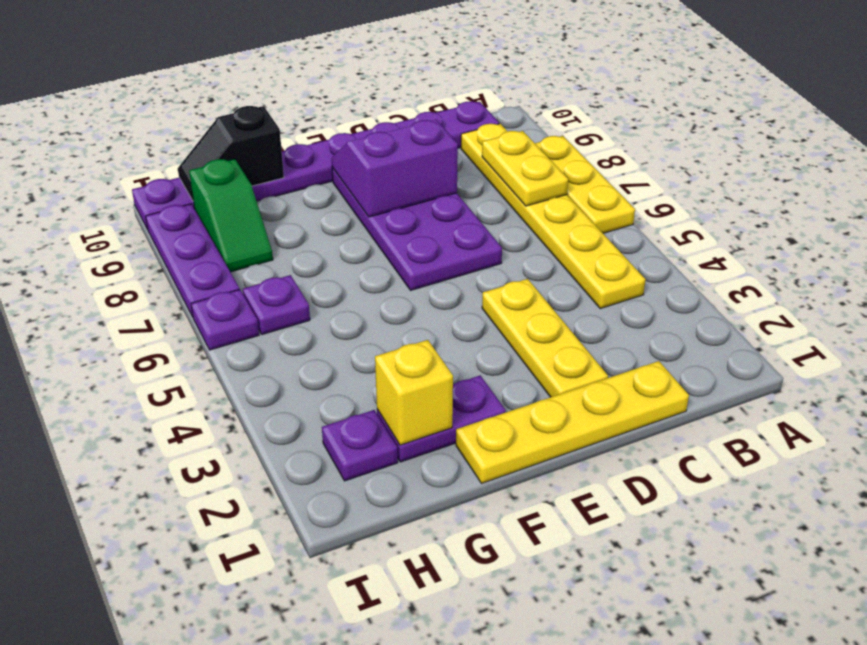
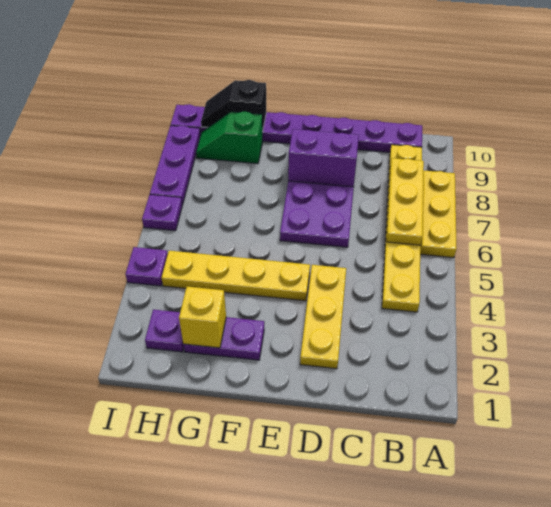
yellow plate B7:B8 level 2 -> yellow plate B6:B8 level 2
yellow plate C1:F1 level 1 -> yellow plate E4:H4 level 1
purple plate H6 level 1 -> purple plate I4 level 1
green slope H8:H9 level 1 top 9 -> green slope G9:H9 level 1 top G

